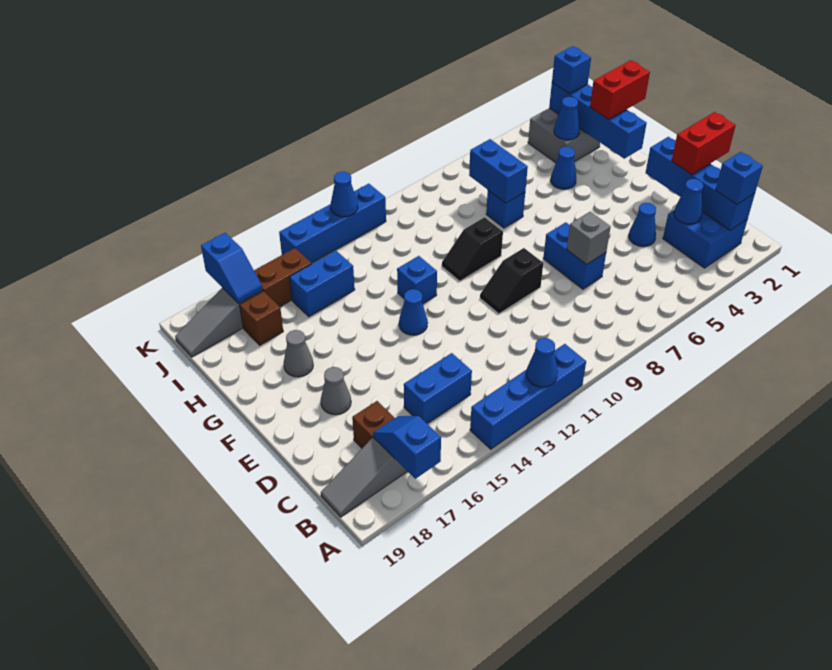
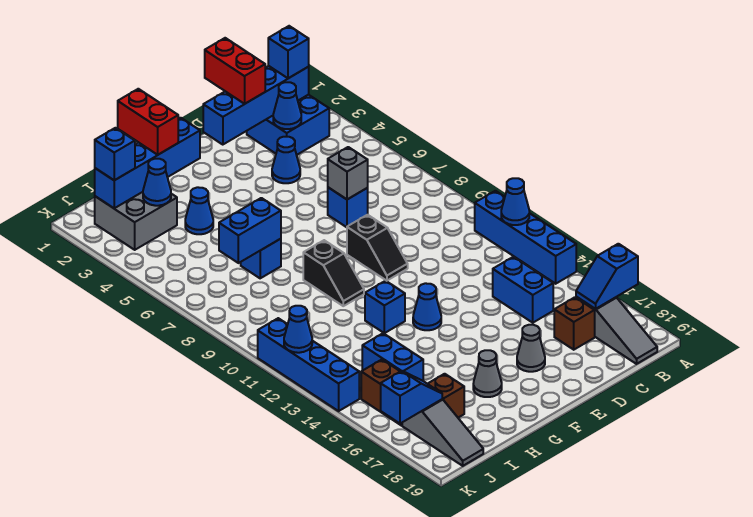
blue brick D7:E7 level 1 -> blue brick D7 level 1

